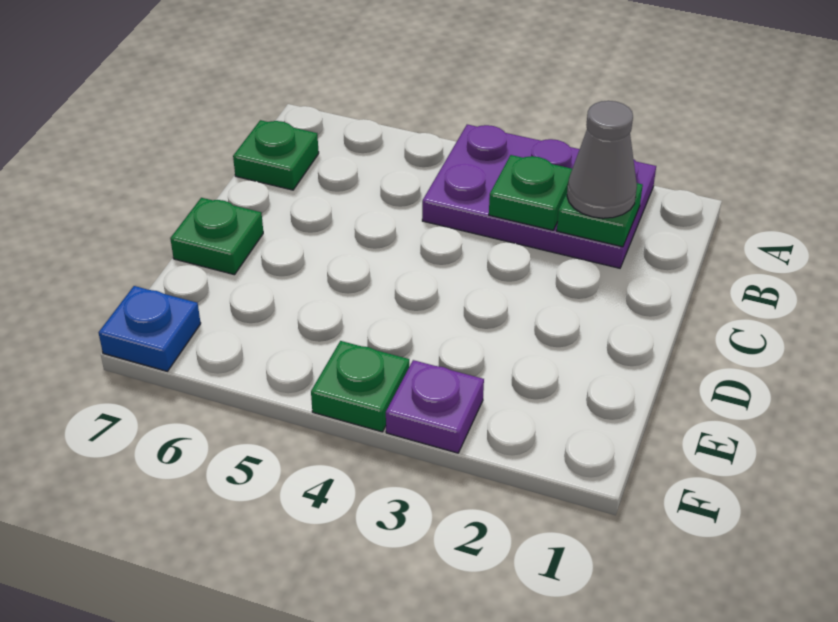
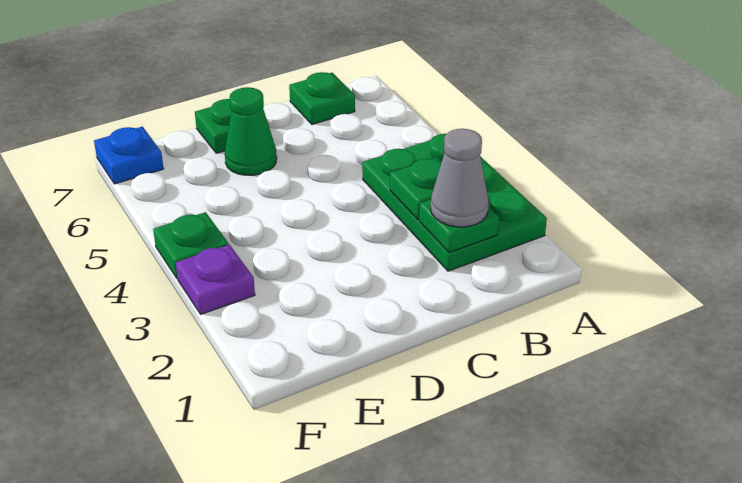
purple plate A2:B4 level 1 -> green plate A2:B4 level 1
none -> green cone D6 level 1

